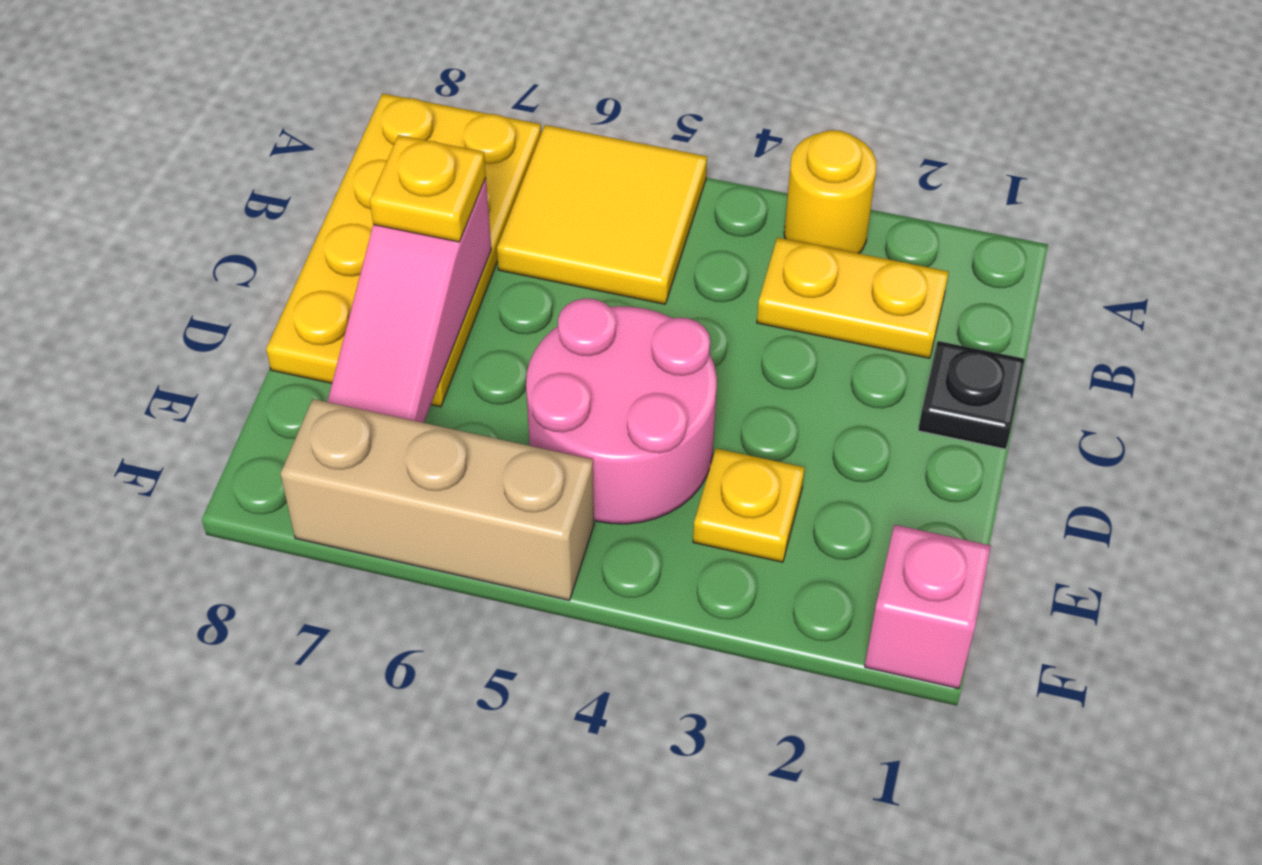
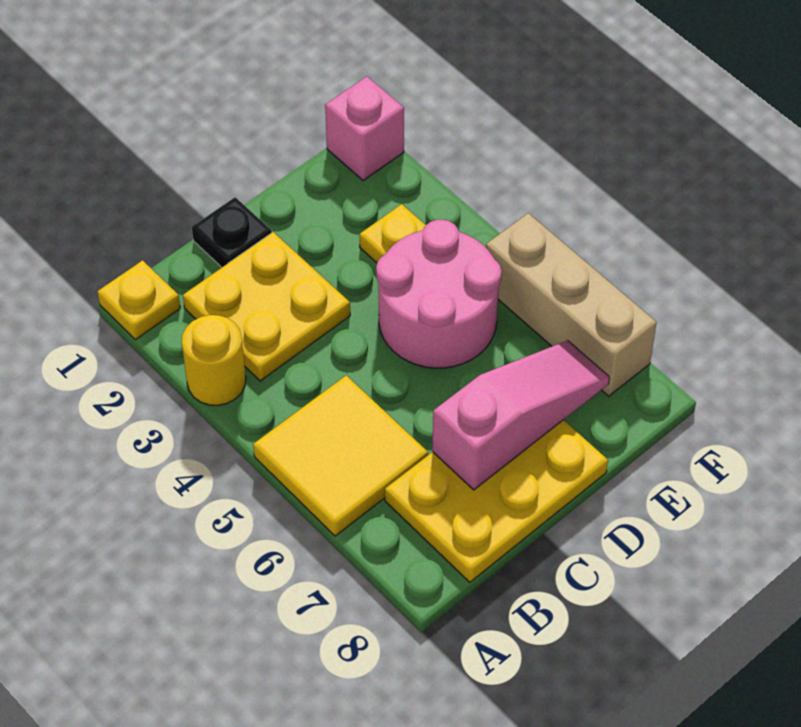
yellow plate A7:D8 level 1 -> yellow plate B7:D8 level 1
yellow plate B2:B3 level 1 -> yellow plate B2:C3 level 1
yellow plate C7 level 3 -> yellow plate A1 level 1

